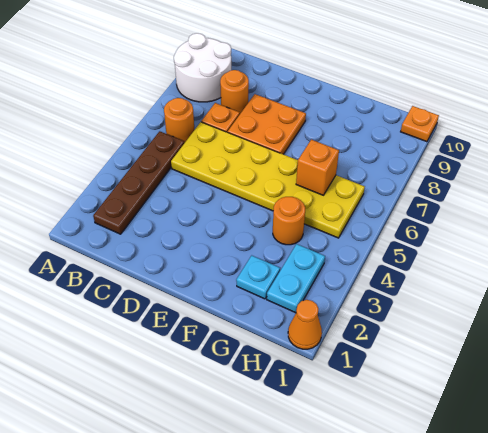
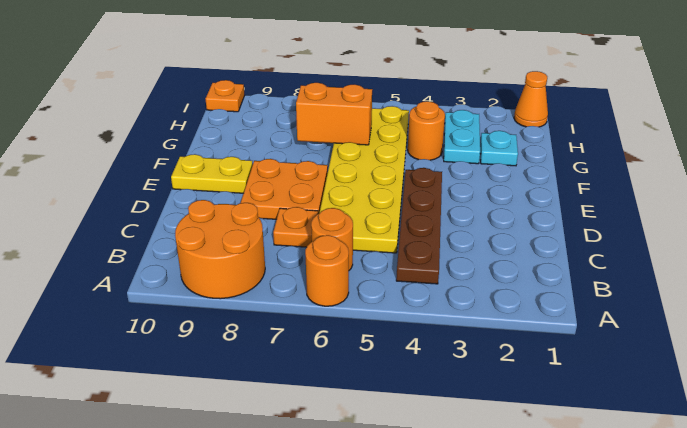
white round brick A8:B9 level 1 -> orange round brick A8:B9 level 1
brown plate B2:B5 level 1 -> brown plate B4:E4 level 1
orange round brick C8 level 1 -> orange round brick A6 level 1
none -> yellow plate E9:E10 level 1
orange brick G6 level 2 -> orange brick G6:G7 level 2
cyan plate H2:H3 level 1 -> cyan plate G3:H3 level 1

